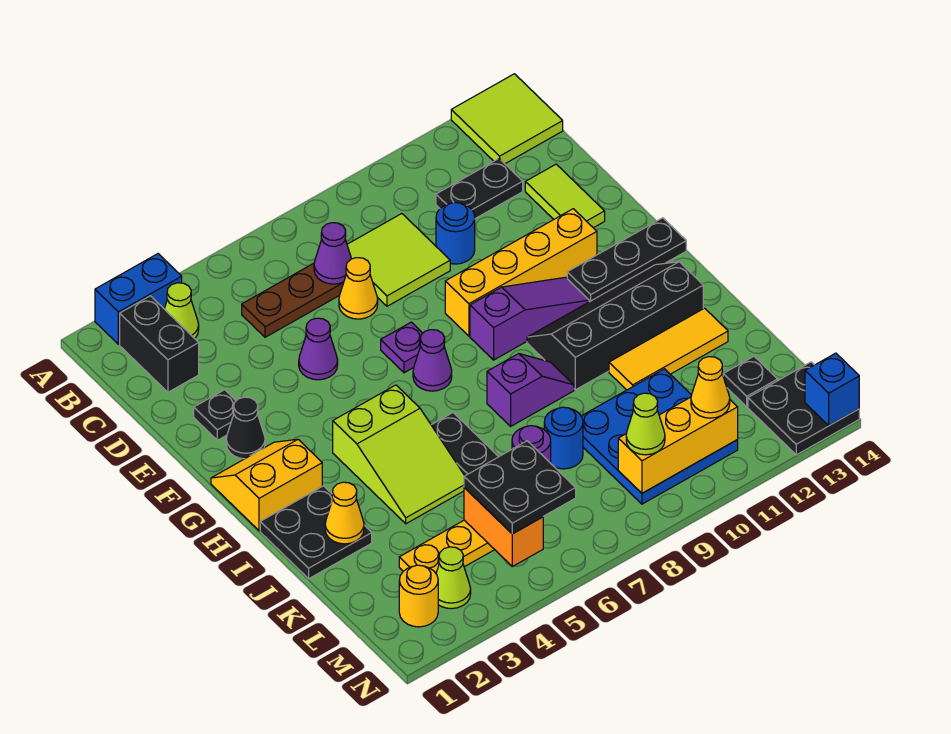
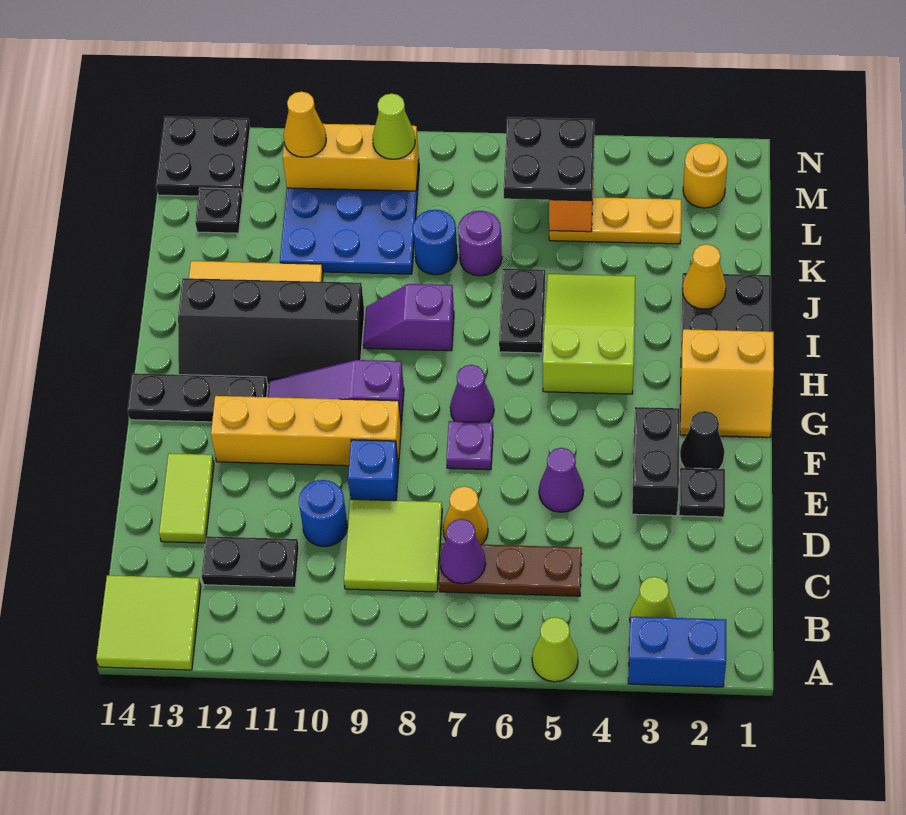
black brick B2:C2 level 1 -> black brick E3:F3 level 1
lime cone M3 level 1 -> lime cone A5 level 1
blue brick N14 level 2 -> blue brick E9 level 1

